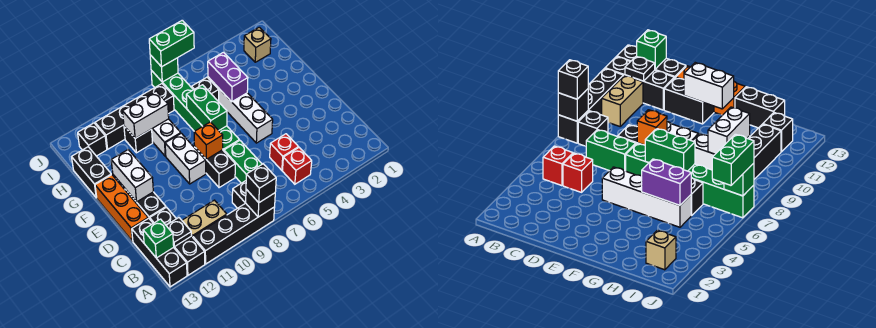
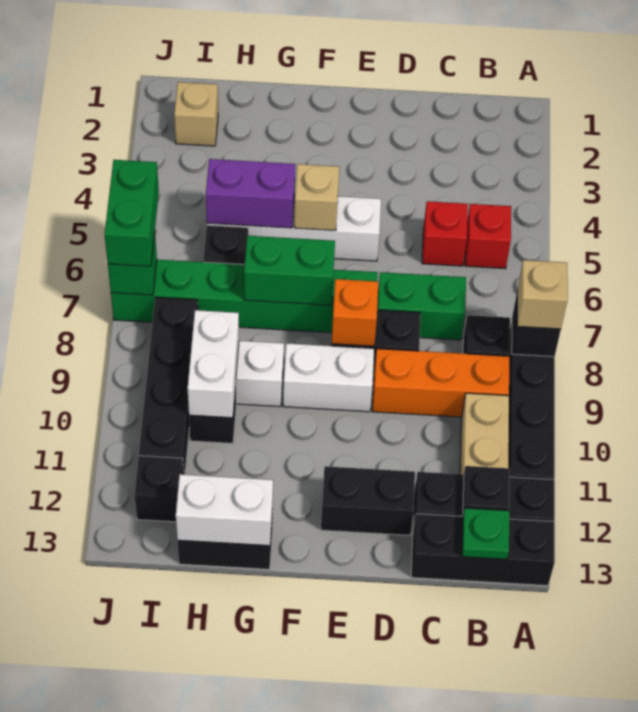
black brick A8 level 3 -> tan brick A8 level 3
green brick B13 level 2 -> green plate B13 level 2
orange brick D13:F13 level 1 -> orange brick B9:D9 level 1
white brick E12:F12 level 2 -> white brick G13:H13 level 2
none -> tan brick F5 level 2

